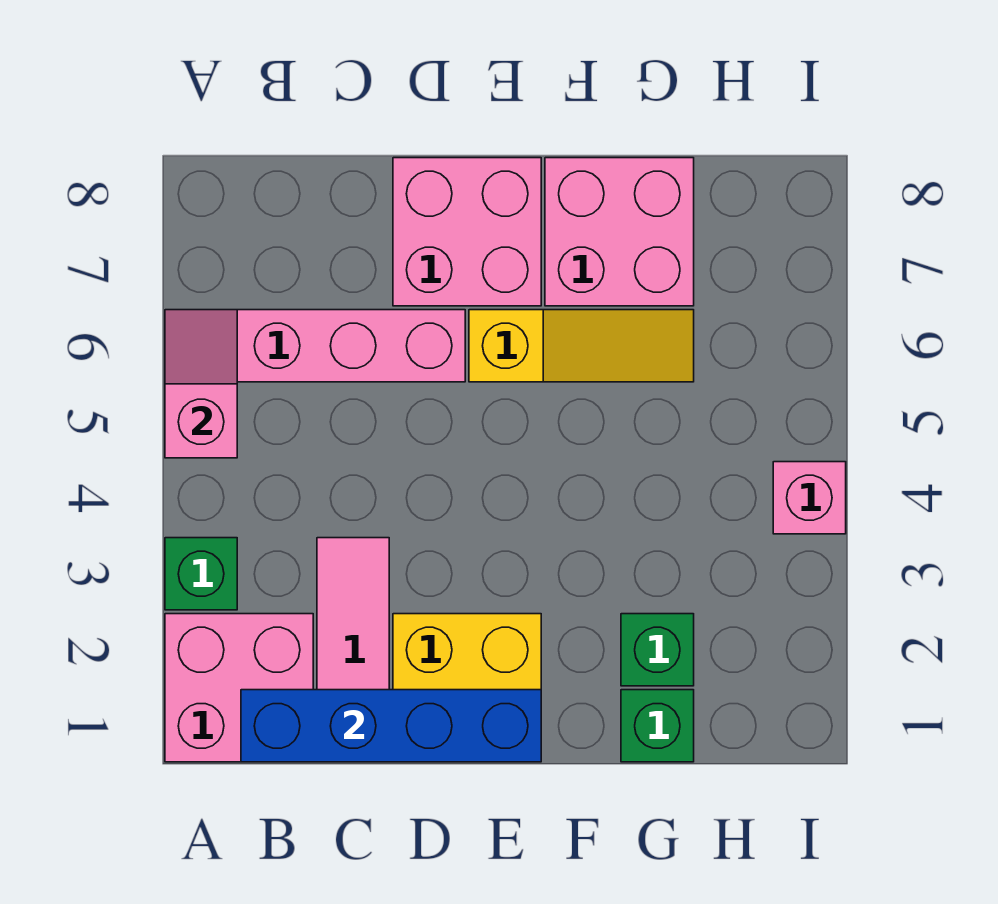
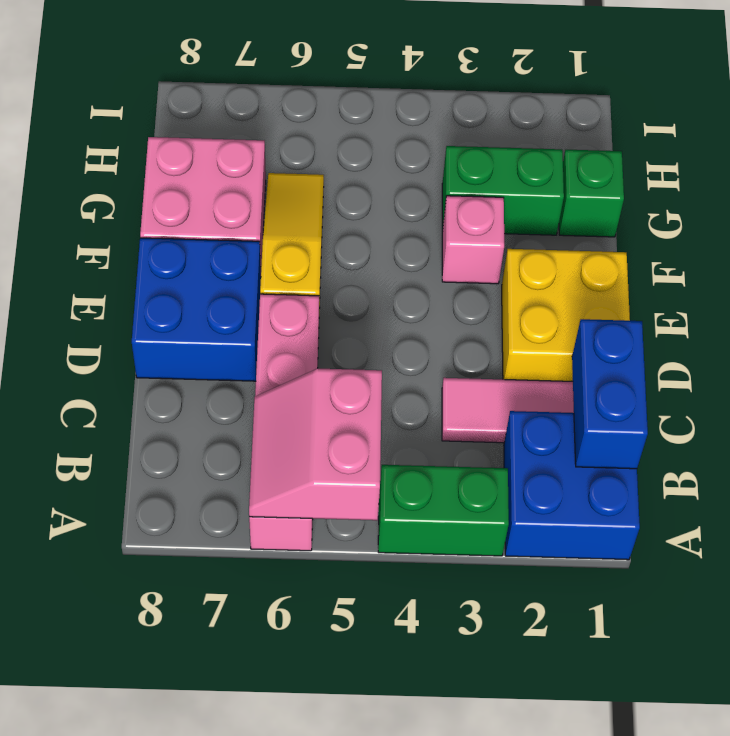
pink brick A1:B2 level 1 -> blue brick A1:B2 level 1
green brick A3 level 1 -> green brick A3:A4 level 1
pink slope A5:A6 level 2 top 5 -> pink slope A5:B6 level 2 top 5
blue brick B1:E1 level 2 -> blue brick B1:C1 level 2
pink brick D7:E8 level 1 -> blue brick D7:E8 level 1
green brick G2 level 1 -> green brick G2:G3 level 1
pink brick I4 level 1 -> pink brick F3 level 1

